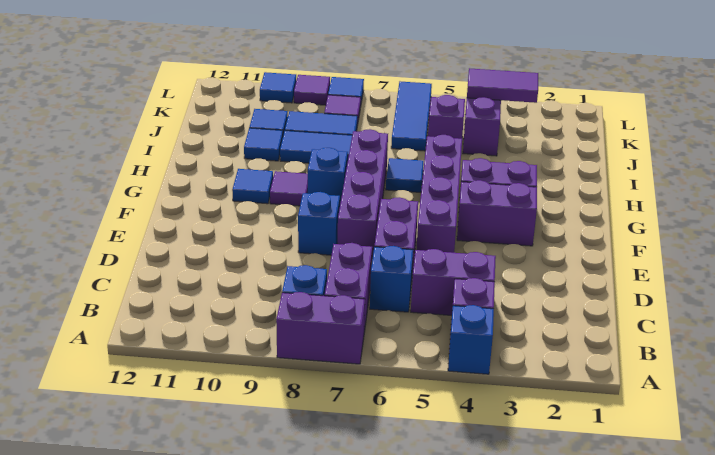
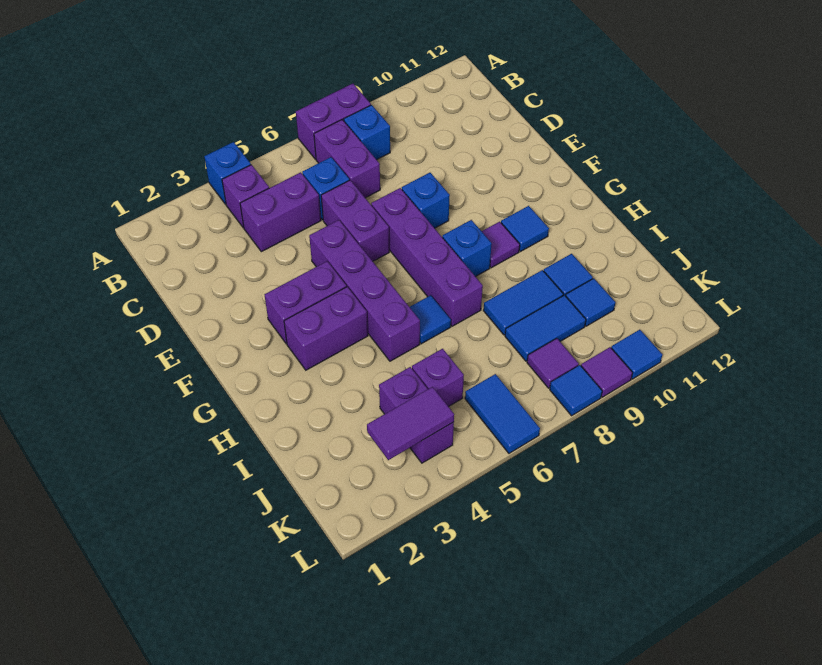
blue tile J6:L6 level 1 -> blue tile K6:L6 level 1

